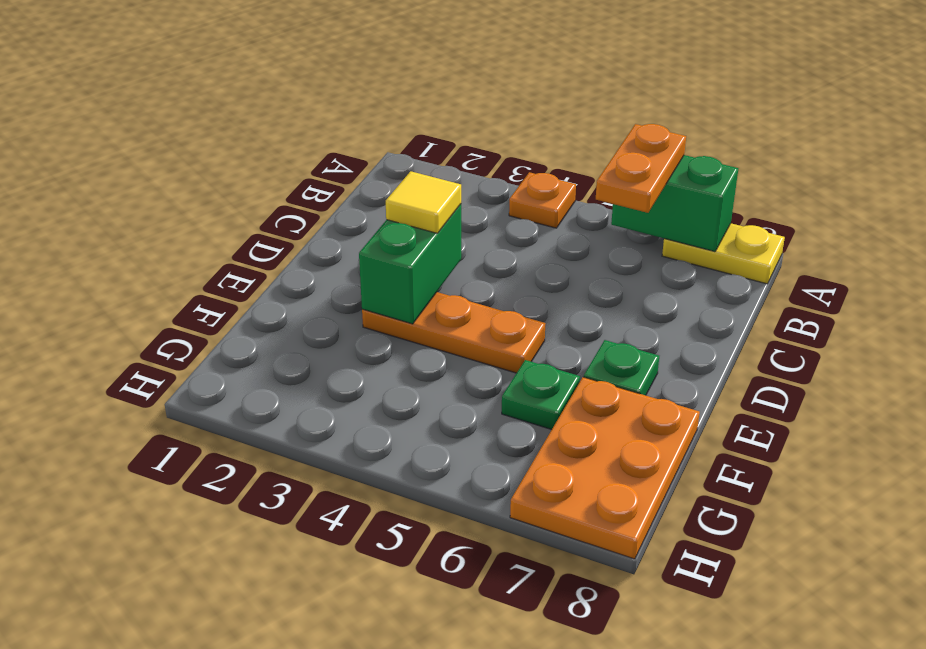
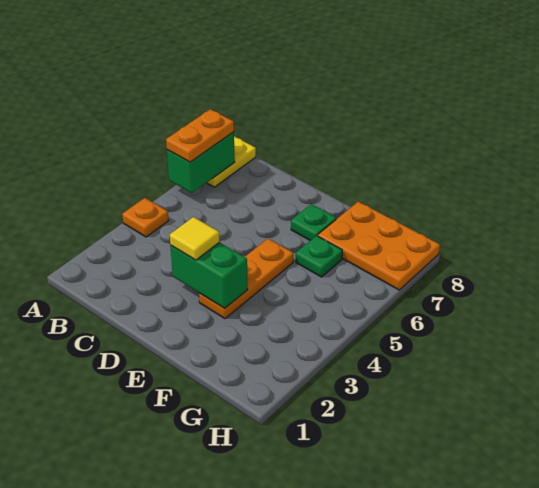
orange plate A6:B6 level 3 -> orange plate A6:A7 level 3

